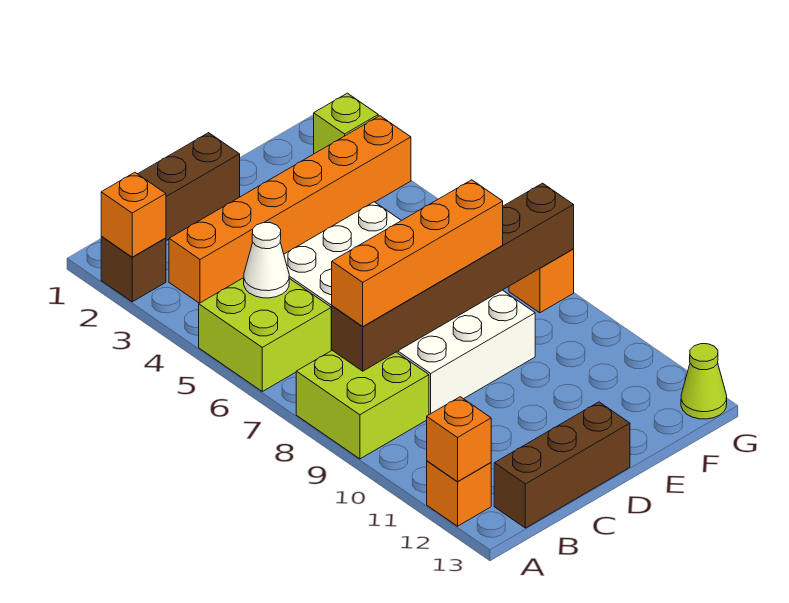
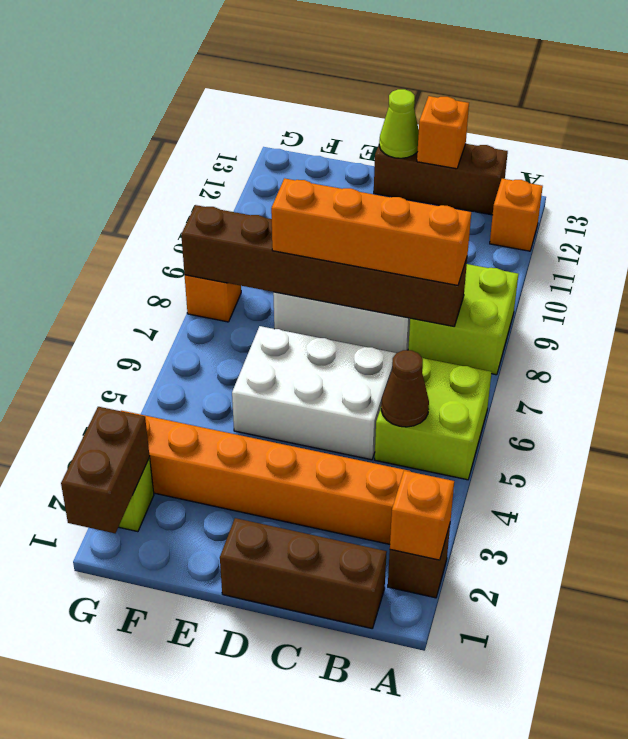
orange brick A12 level 2 -> orange brick C13 level 2
white cone B5 level 2 -> brown cone B5 level 2
none -> brown brick G1:G2 level 2
lime cone G13 level 1 -> lime cone D13 level 2

